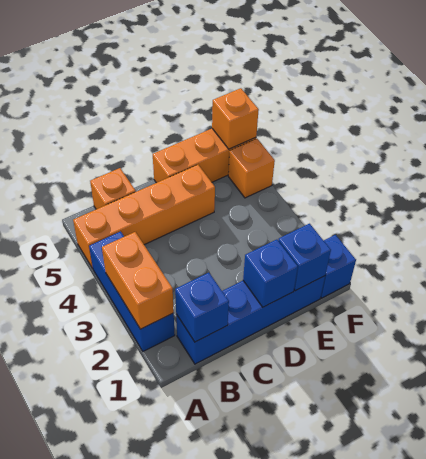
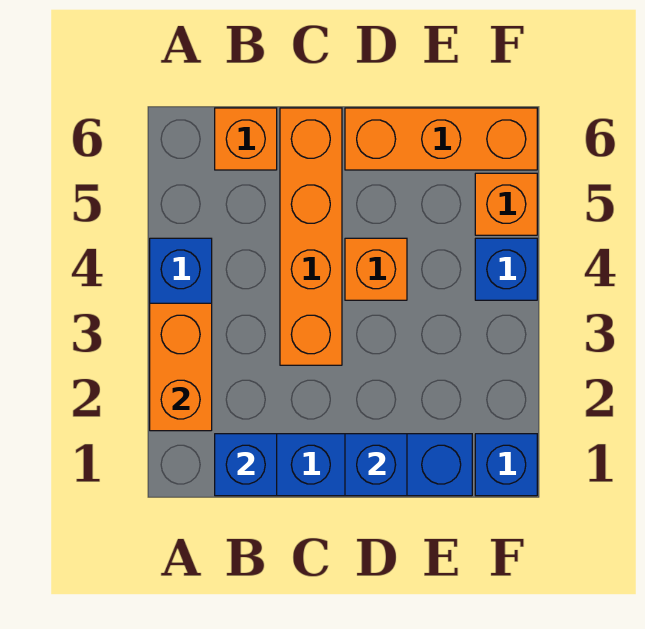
orange brick A5:D5 level 1 -> orange brick C3:C6 level 1
blue brick E1 level 2 -> blue brick F4 level 1
orange brick F6 level 2 -> orange brick D4 level 1

